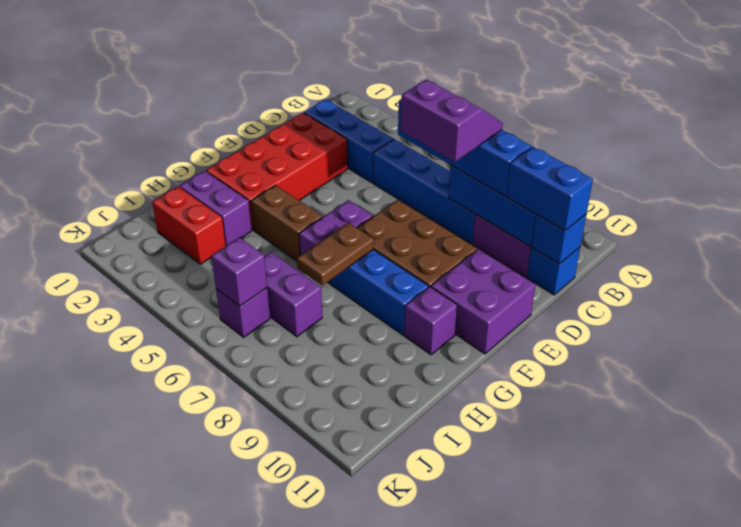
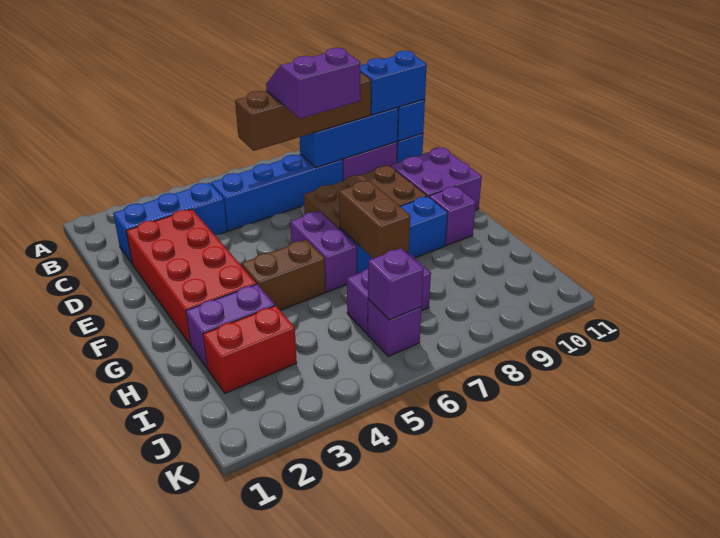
blue brick C6:C9 level 3 -> brown brick C6:C9 level 3
brown plate G7:H7 level 2 -> brown brick G7:H7 level 2

